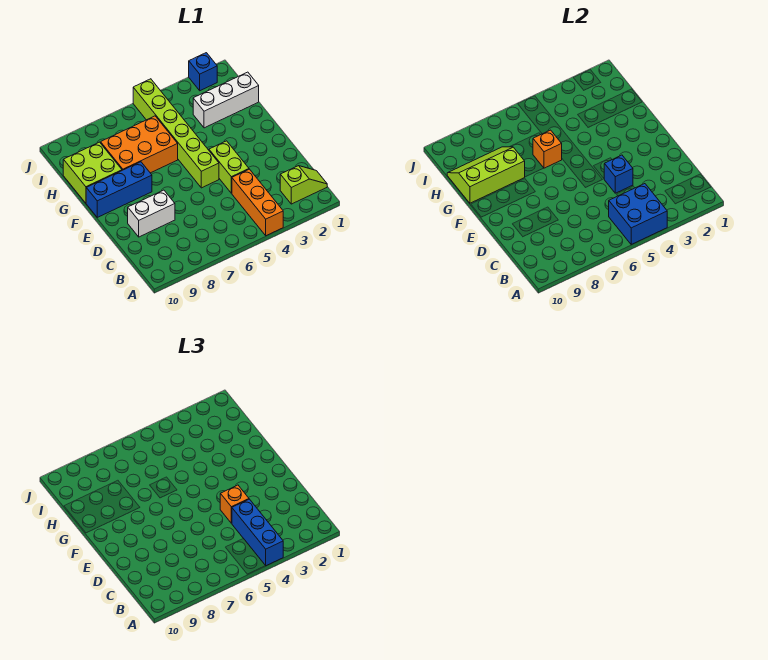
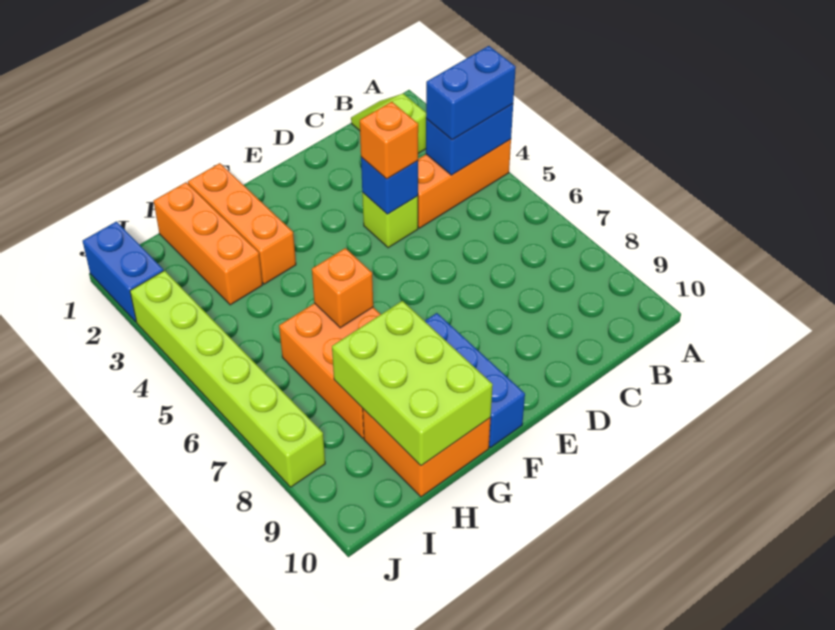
blue brick A4:B5 level 2 -> blue brick A4:B4 level 2
blue brick A4:C4 level 3 -> blue brick A4:B4 level 3
lime brick D4:E4 level 1 -> lime brick D4 level 1
white brick D8:D9 level 1 -> none
lime brick E5:J5 level 1 -> lime brick J3:J8 level 1
none -> orange brick G1:G3 level 1
lime slope G8:H10 level 2 top G -> lime brick G8:H10 level 2
lime brick G9:H10 level 1 -> orange brick G9:H10 level 1
white brick H1:H3 level 1 -> orange brick H1:H3 level 1
blue brick J2 level 1 -> blue brick J1:J2 level 1

